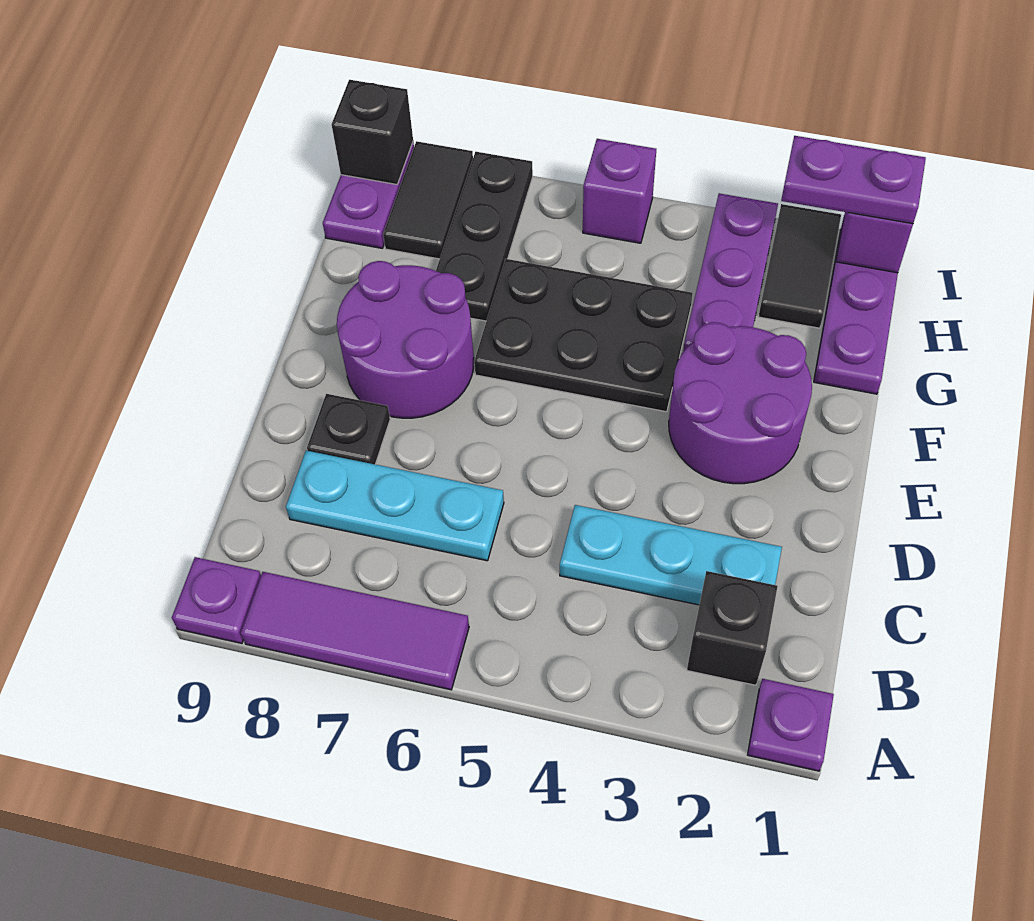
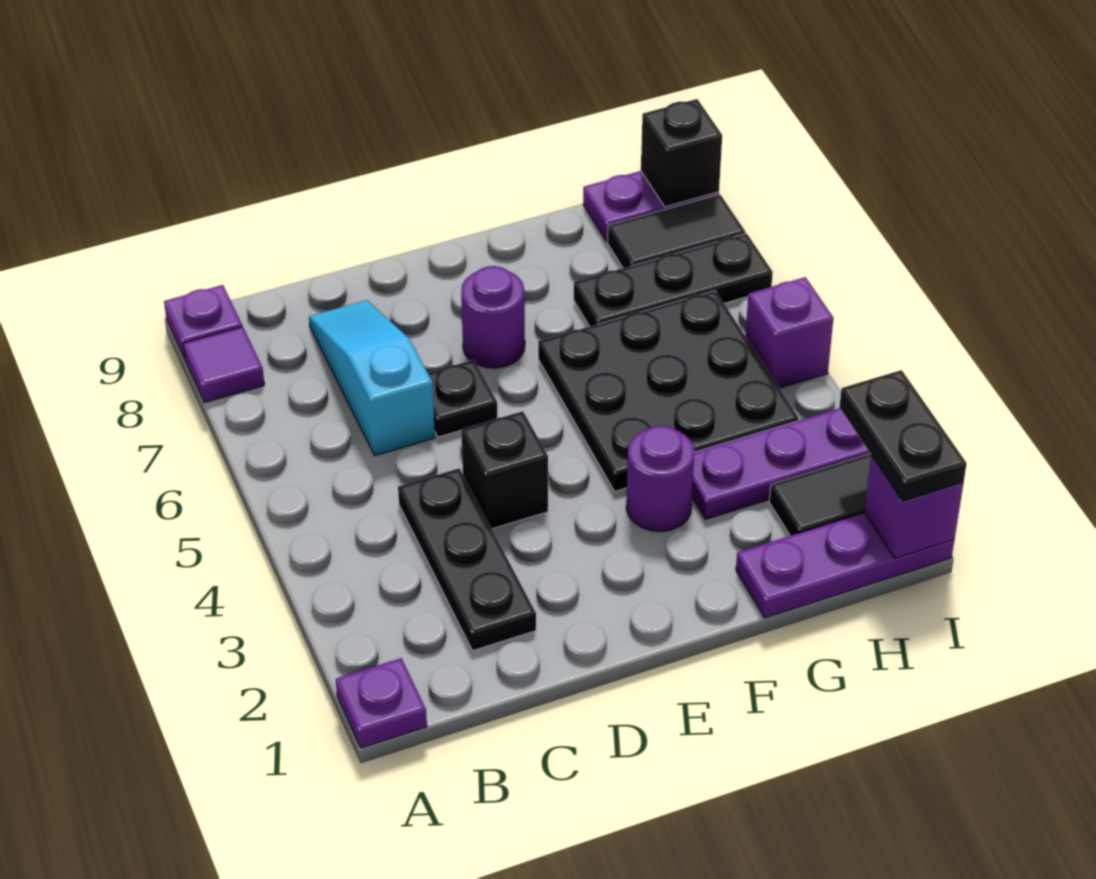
purple tile A6:A8 level 1 -> purple tile A8 level 1
black brick B2 level 1 -> black brick D4 level 1
cyan plate C2:C4 level 1 -> black plate C2:C4 level 1
cyan plate C6:C8 level 1 -> cyan slope C6:C8 level 1 top 6
black plate D8 level 1 -> black plate D6 level 1
purple round brick E2:F3 level 1 -> purple round brick F3 level 1
purple round brick E7:F8 level 1 -> purple round brick E7 level 1
black plate F4:G6 level 1 -> black plate F4:H6 level 1
purple plate I1:I2 level 3 -> black plate I1:I2 level 3

